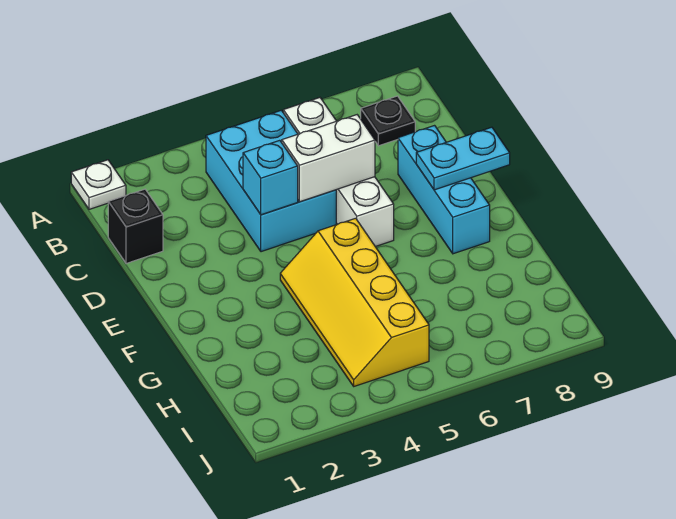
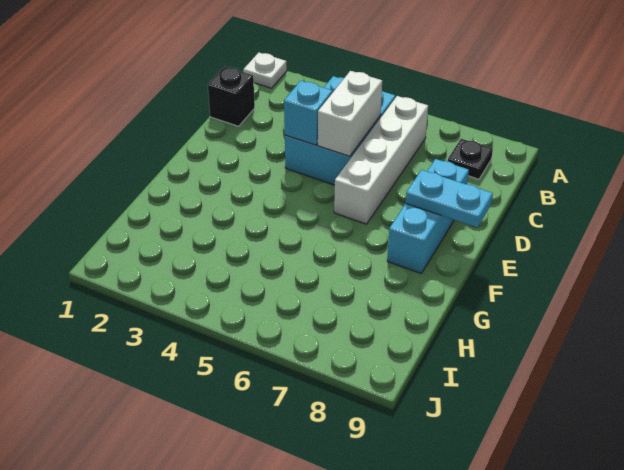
white brick D5:D6 level 2 -> white brick C5:D5 level 2
yellow slope F4:I5 level 1 top 5 -> none

